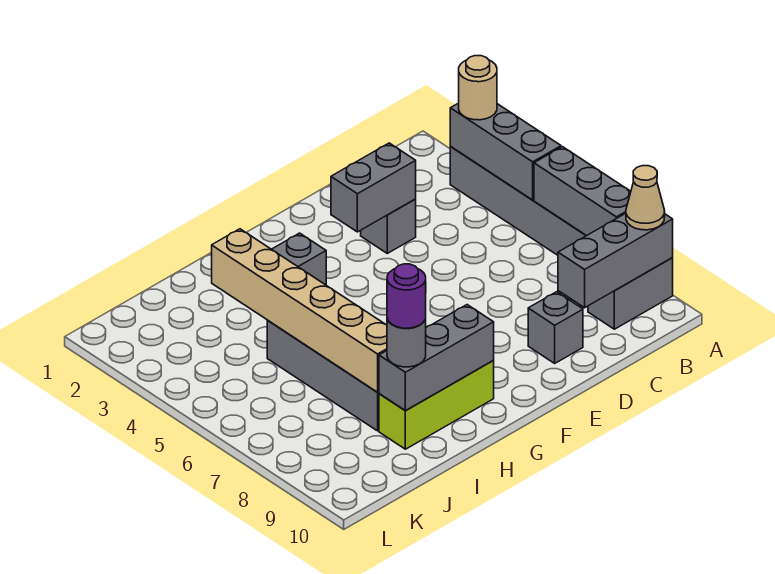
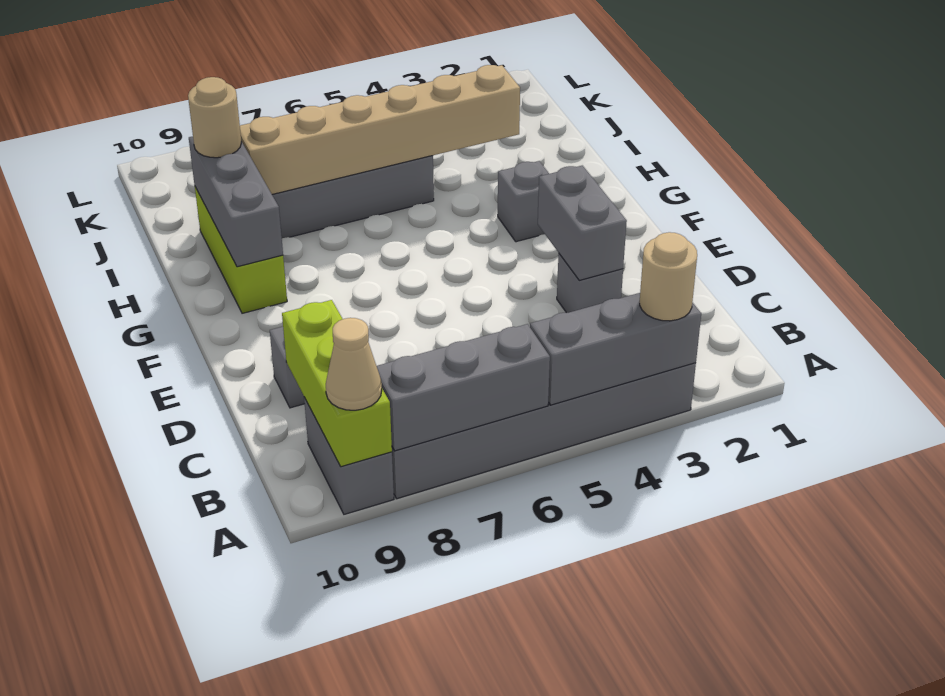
grey brick A9:C9 level 2 -> lime brick A9:C9 level 2
grey round brick I9 level 3 -> tan round brick I9 level 3
purple round brick I9 level 4 -> none

